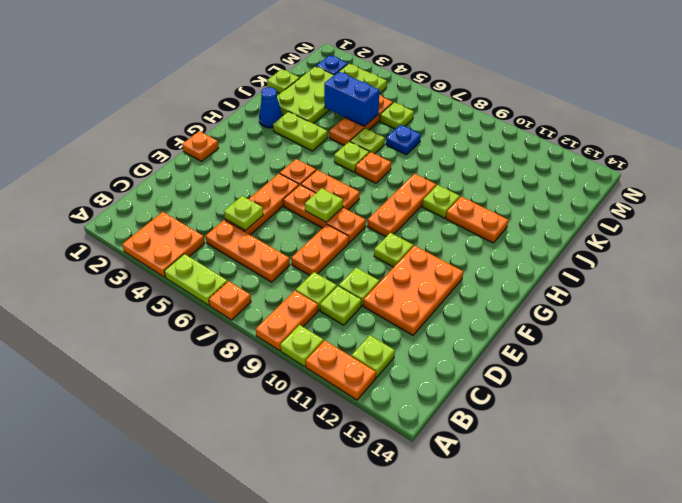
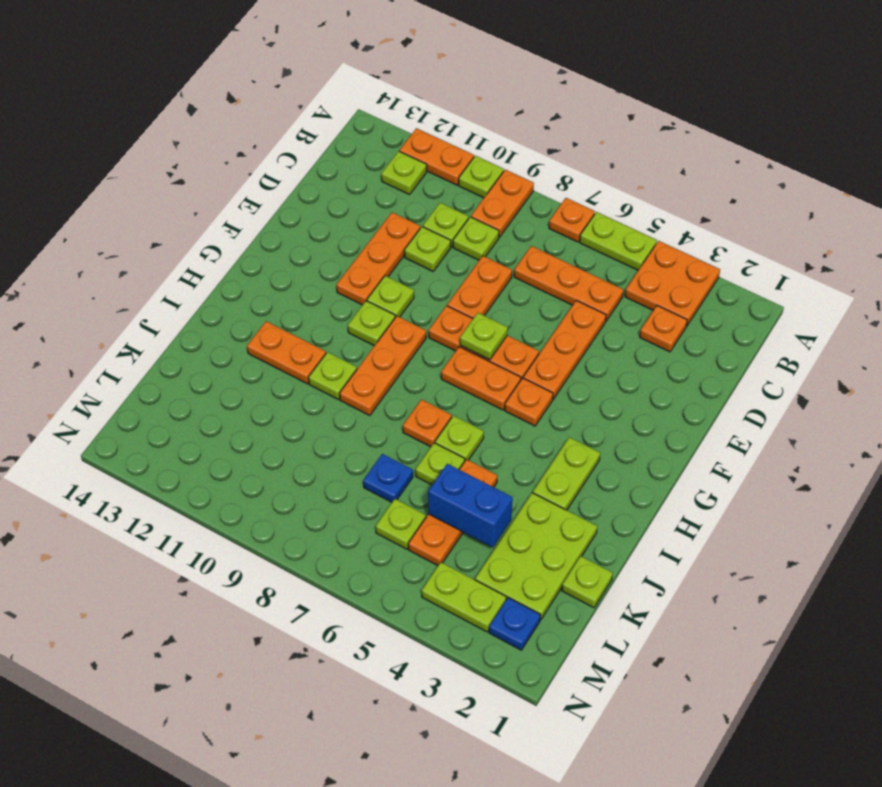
lime plate D5 level 2 -> lime plate G10 level 1
orange plate D11:F12 level 1 -> orange plate D11:F11 level 1
orange plate F1 level 1 -> orange plate C3 level 1
blue cone I2 level 1 -> none
lime plate I3:I4 level 1 -> lime plate H3:I3 level 1

